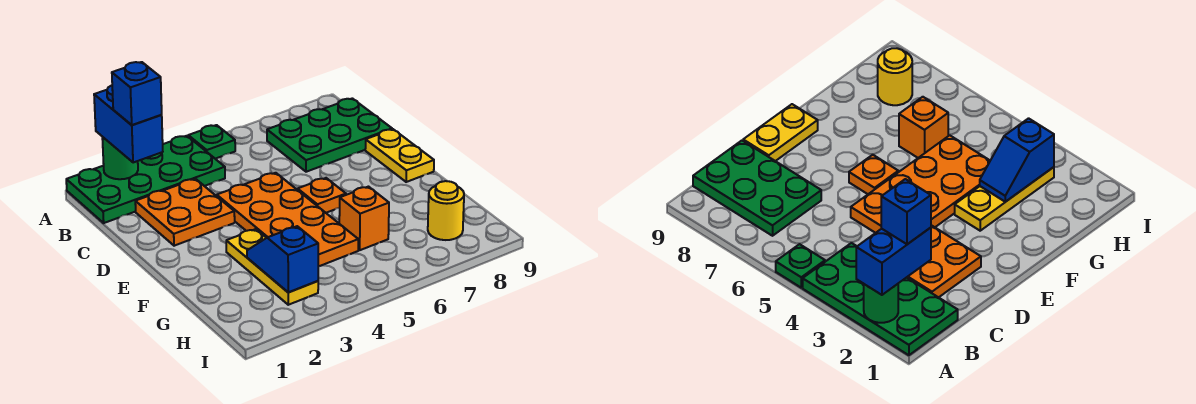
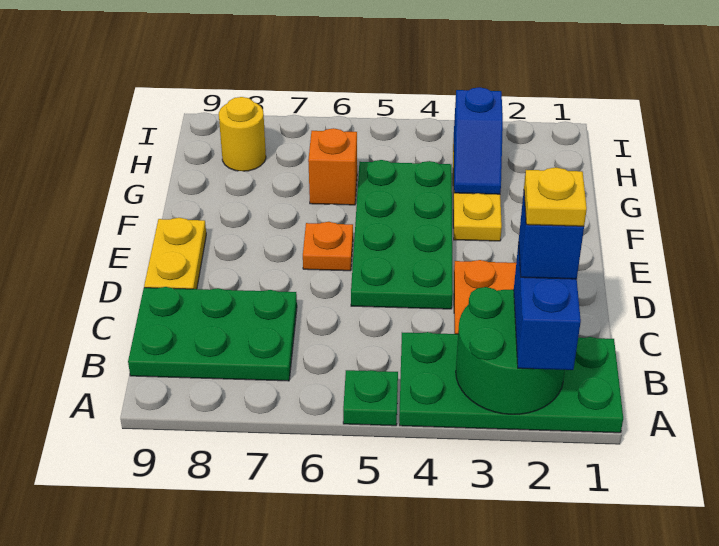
green round brick A2 level 2 -> green round brick A2:B3 level 2
none -> yellow plate B2 level 5
orange plate D4:G5 level 1 -> green plate D4:G5 level 1

